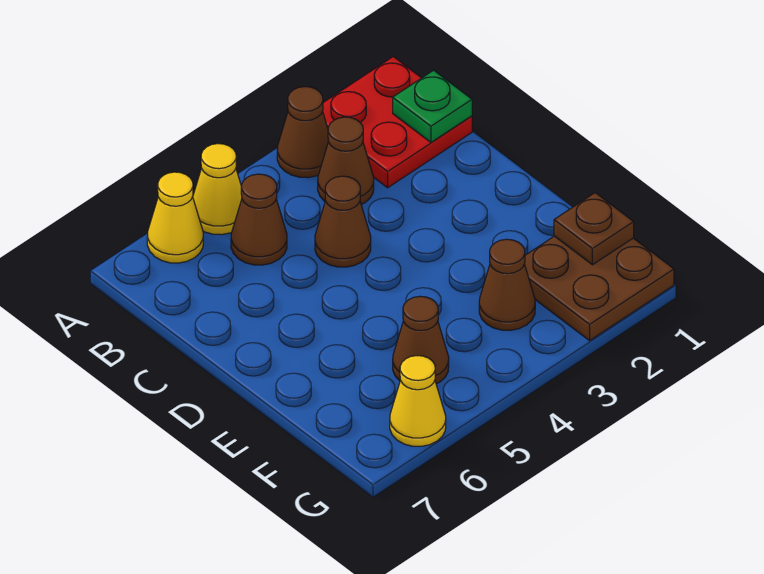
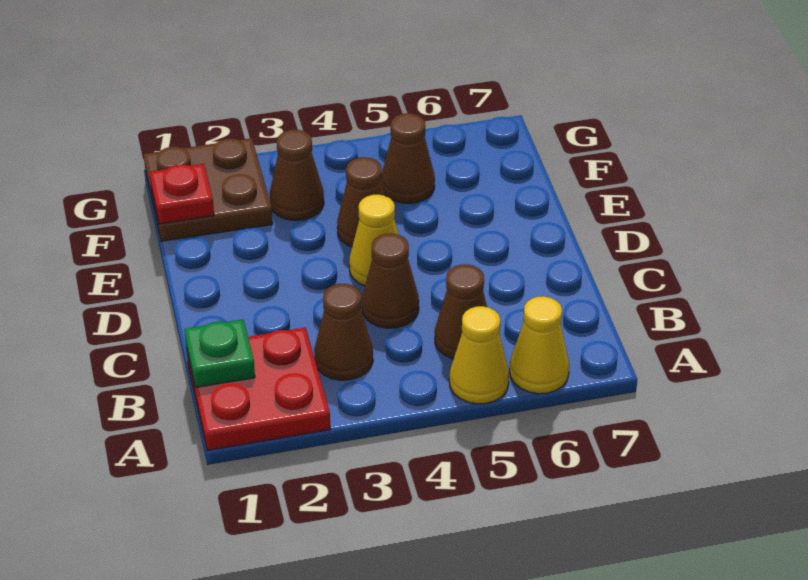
brown cone A3 level 1 -> brown cone E4 level 1
brown plate F1 level 2 -> red plate F1 level 2
yellow cone G6 level 1 -> yellow cone D4 level 1

